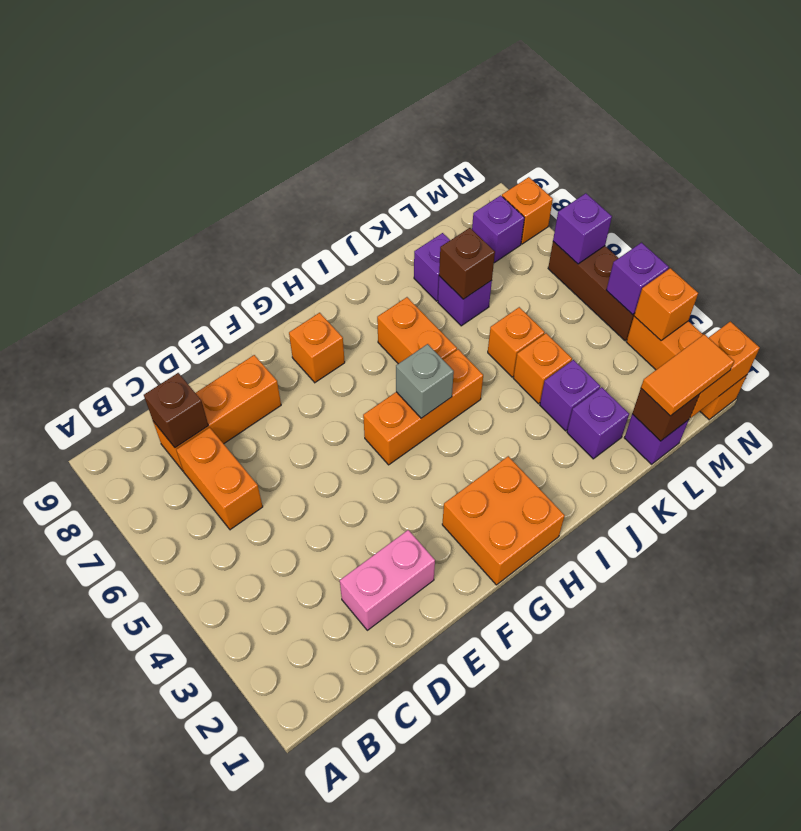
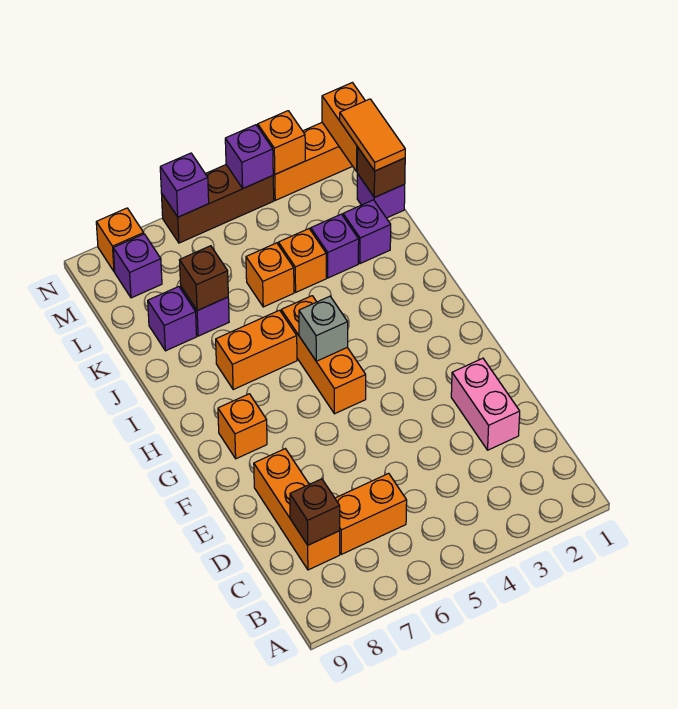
orange brick G1:H2 level 1 -> none

